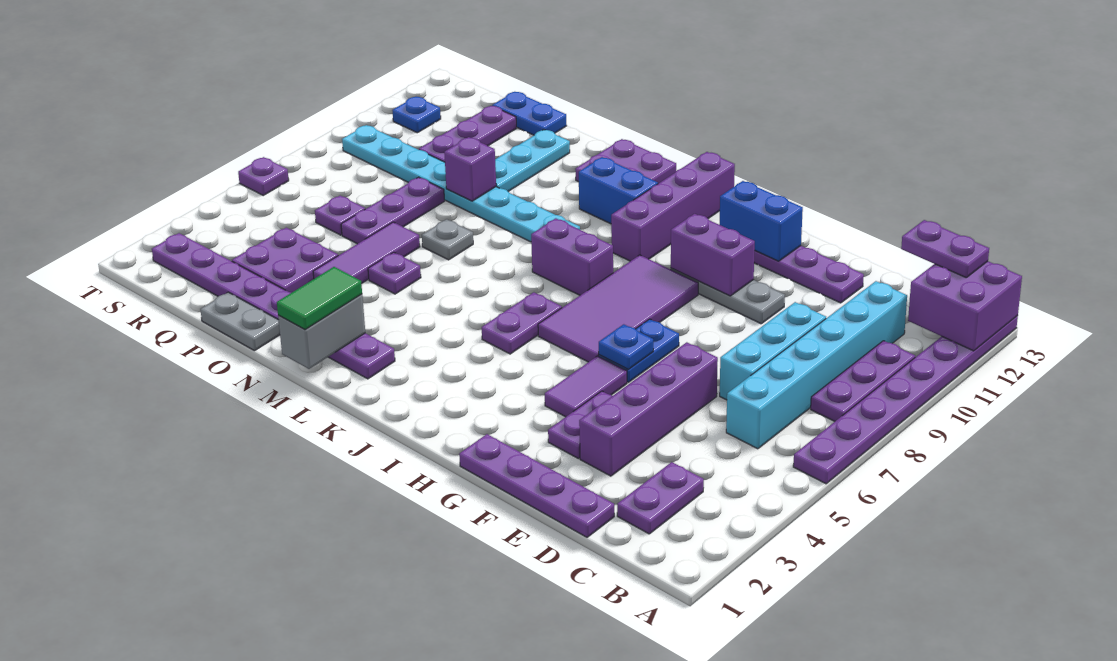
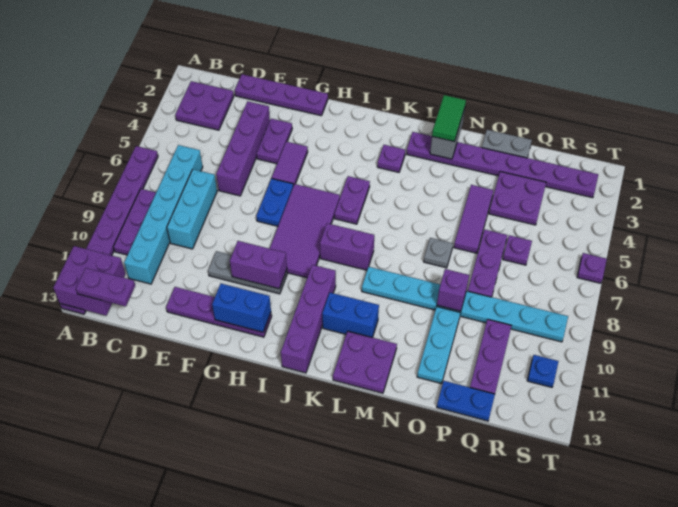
purple plate C2:C3 level 1 -> purple plate B2:C3 level 1
blue plate G6 level 2 -> none
purple plate N5 level 1 -> purple plate K3 level 1

